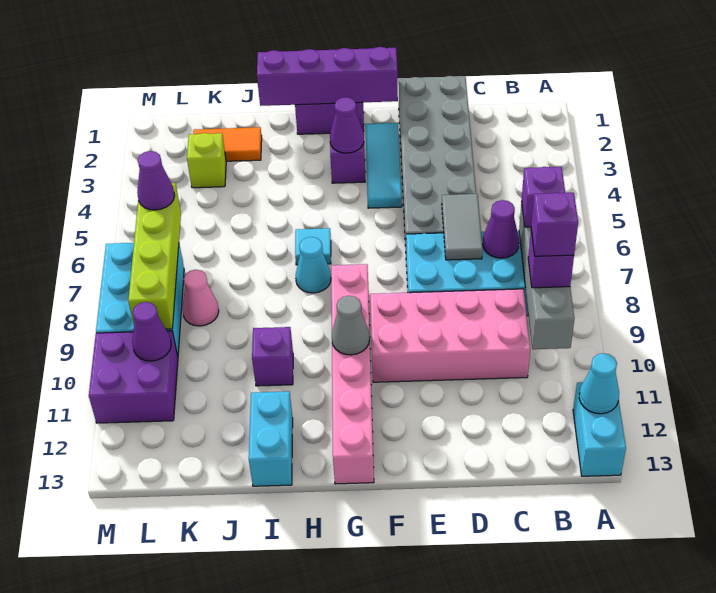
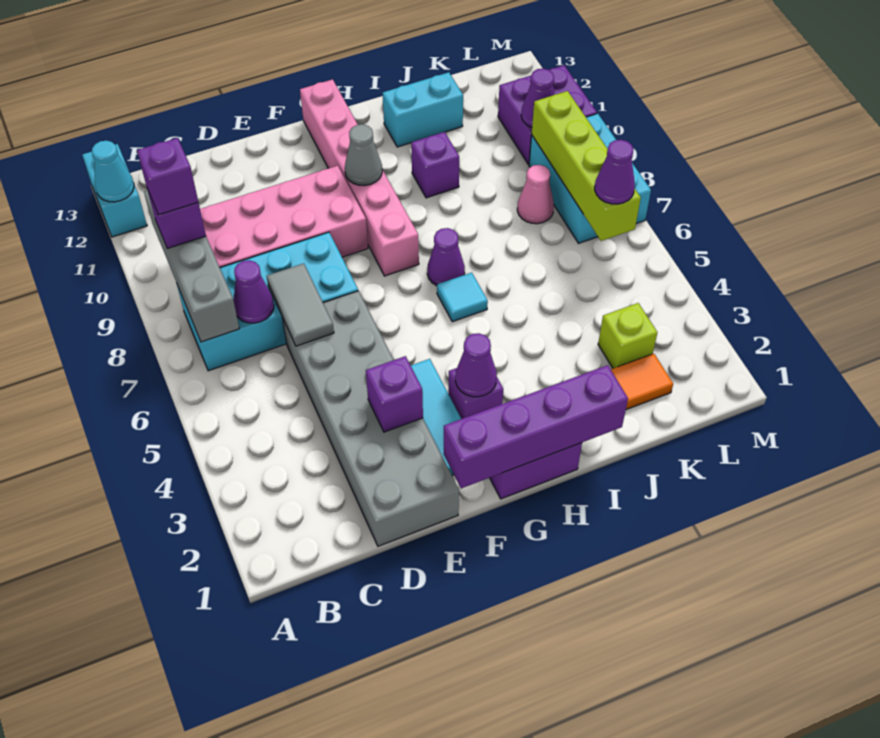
purple brick B7 level 3 -> purple brick E3 level 2
cyan cone H7 level 1 -> purple cone H7 level 1
cyan brick I12:I13 level 1 -> cyan brick I12:J12 level 1

